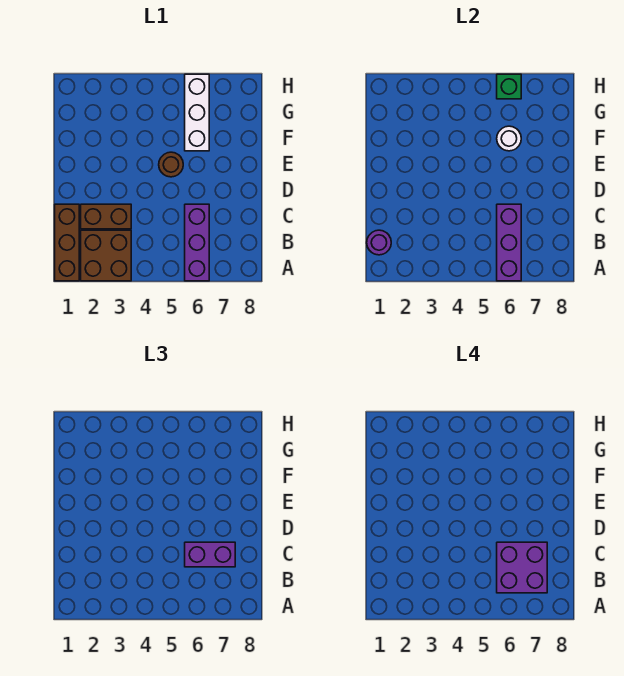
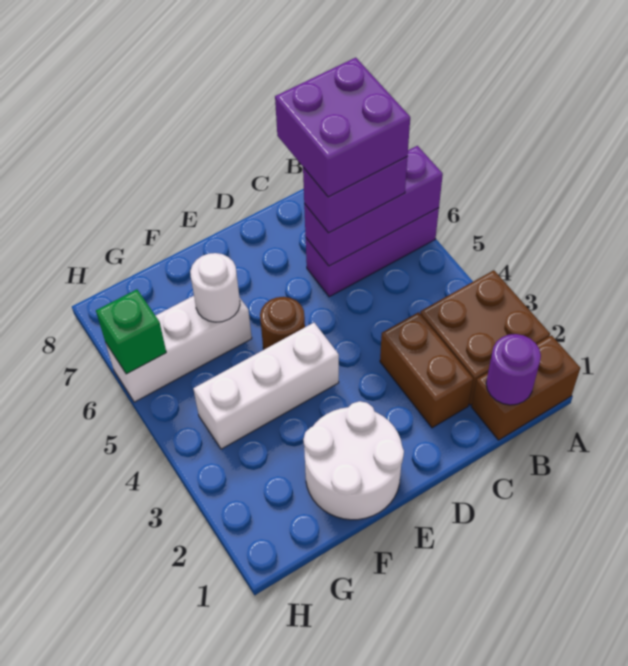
brown brick A1:C1 level 1 -> brown brick A1:B1 level 1
purple brick C6:C7 level 3 -> purple brick B6:C6 level 3
none -> white round brick E1:F2 level 1
none -> white brick E4:G4 level 1

